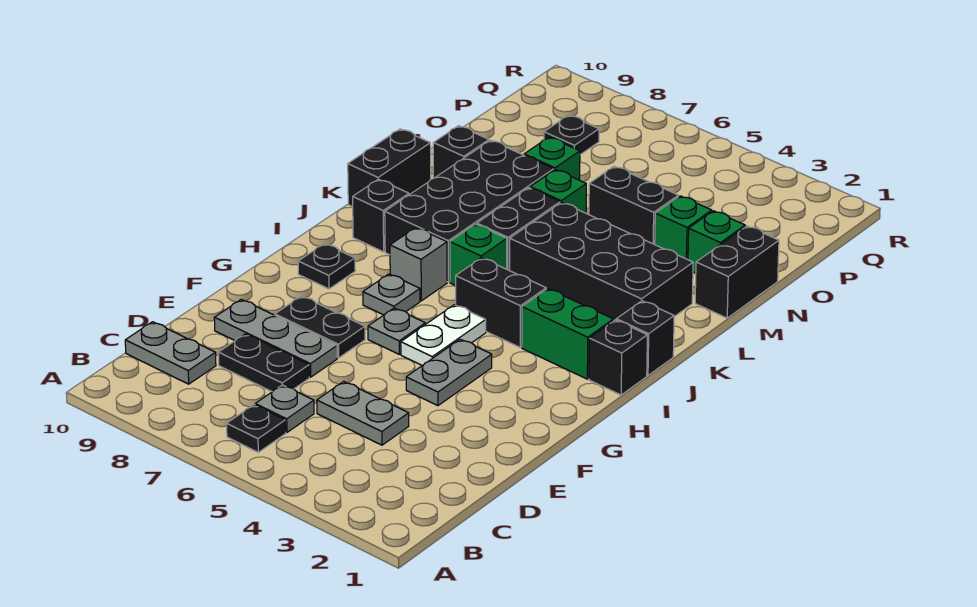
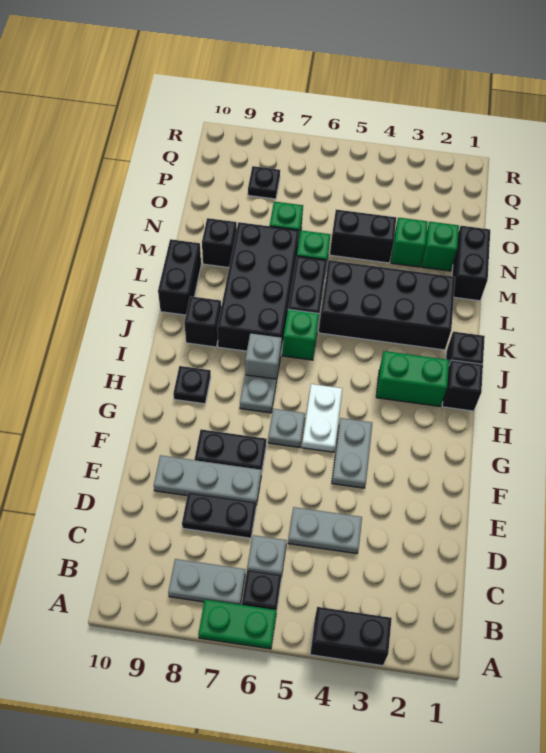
none -> green plate A6:A7 level 1
grey plate C9:C10 level 1 -> grey plate B7:B8 level 1
black brick I4:I5 level 1 -> black brick A3:A4 level 1

